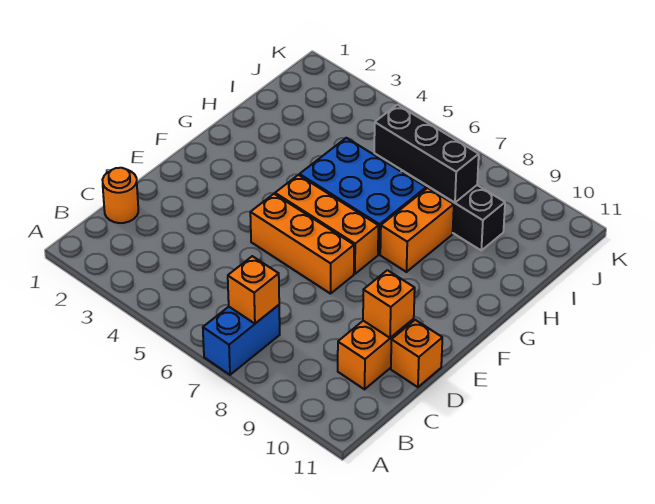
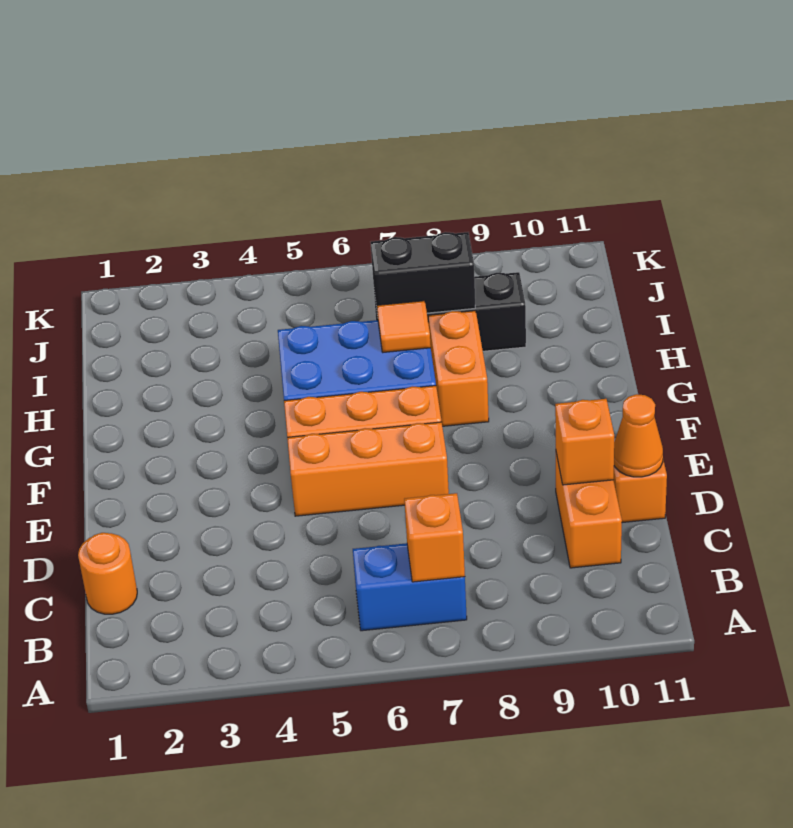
blue brick A7:B7 level 1 -> blue brick B6:B7 level 1
none -> orange cone D11 level 2
none -> orange tile H7 level 2
black brick I6:I8 level 2 -> black brick I7:I8 level 2

